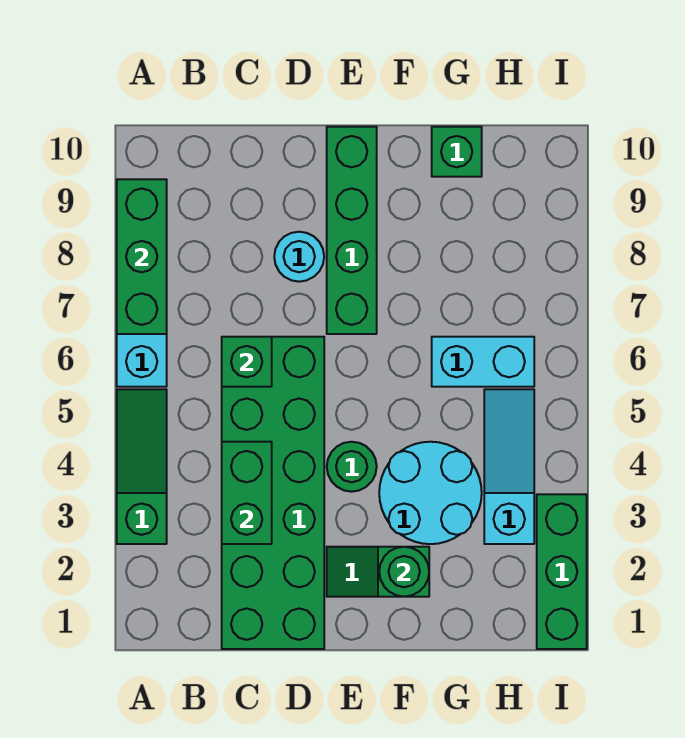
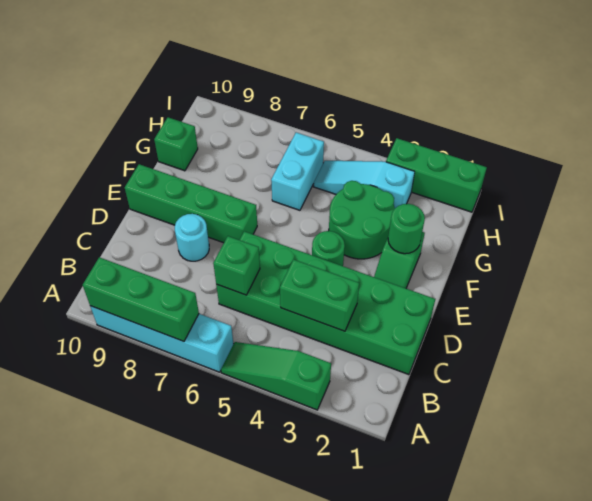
cyan round brick F3:G4 level 1 -> green round brick F3:G4 level 1

